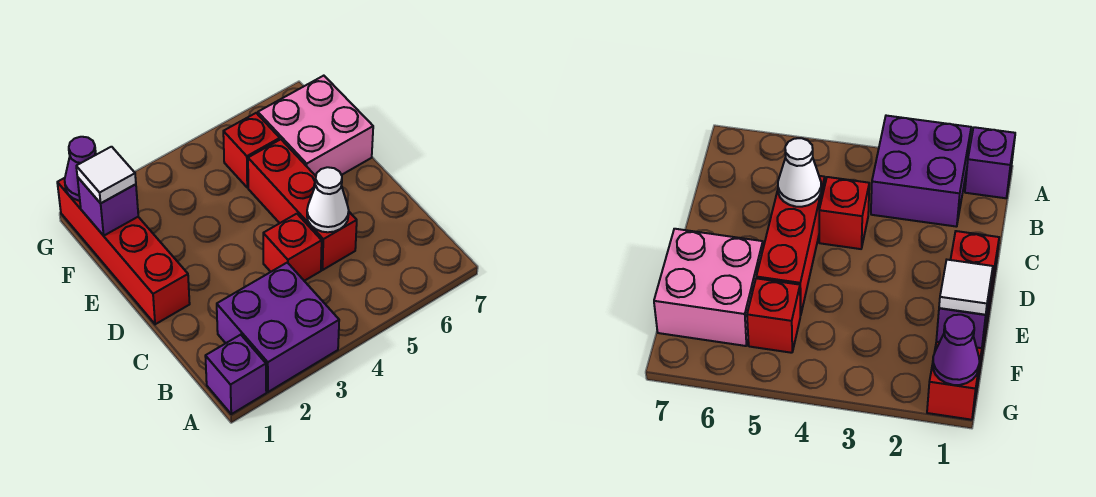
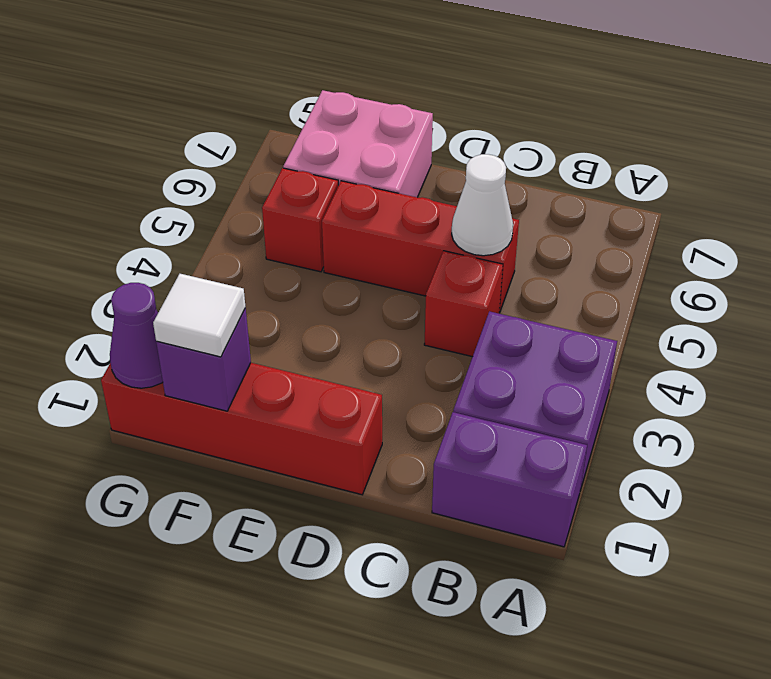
purple brick A1 level 1 -> purple brick A1:B1 level 1

